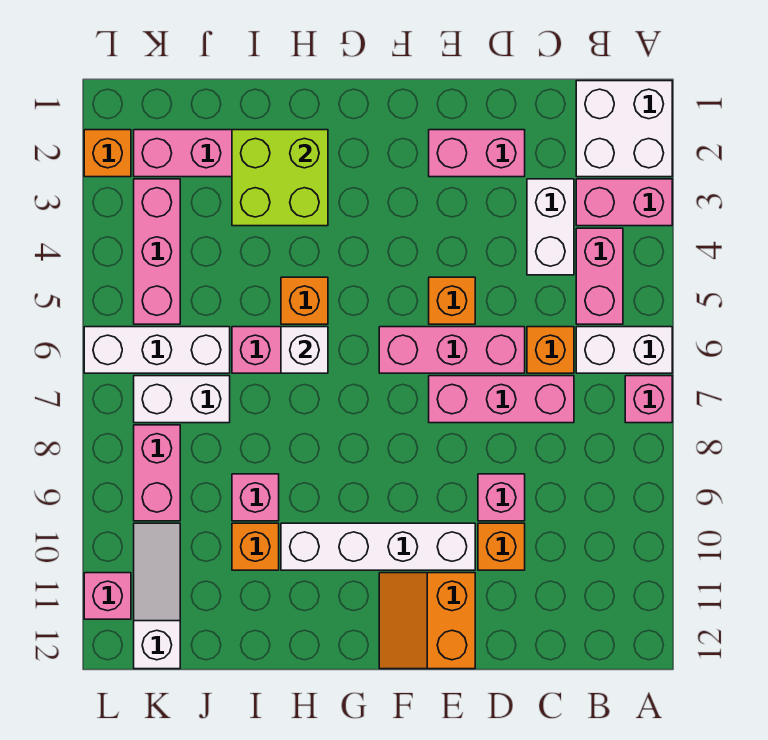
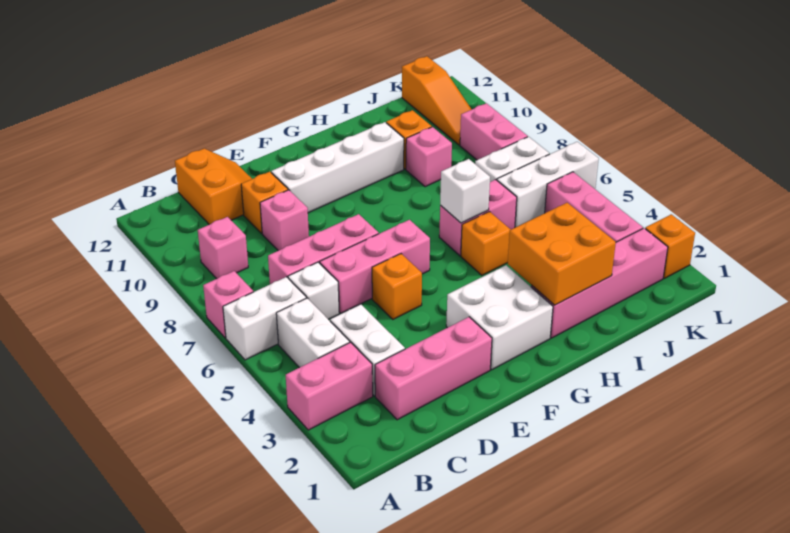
white brick A1:B2 level 1 -> white brick F2:G3 level 1
pink brick B4:B5 level 1 -> white brick B4:B5 level 1
orange brick C6 level 1 -> white brick C6 level 1
pink brick D2:E2 level 1 -> pink brick C2:E2 level 1
orange slope E11:F12 level 1 top E -> orange slope C11:D12 level 1 top C
lime brick H2:I3 level 2 -> orange brick H2:I3 level 2
white slope K10:K12 level 1 top 12 -> orange slope K10:K12 level 1 top 12
pink brick L11 level 1 -> pink brick B9 level 1

